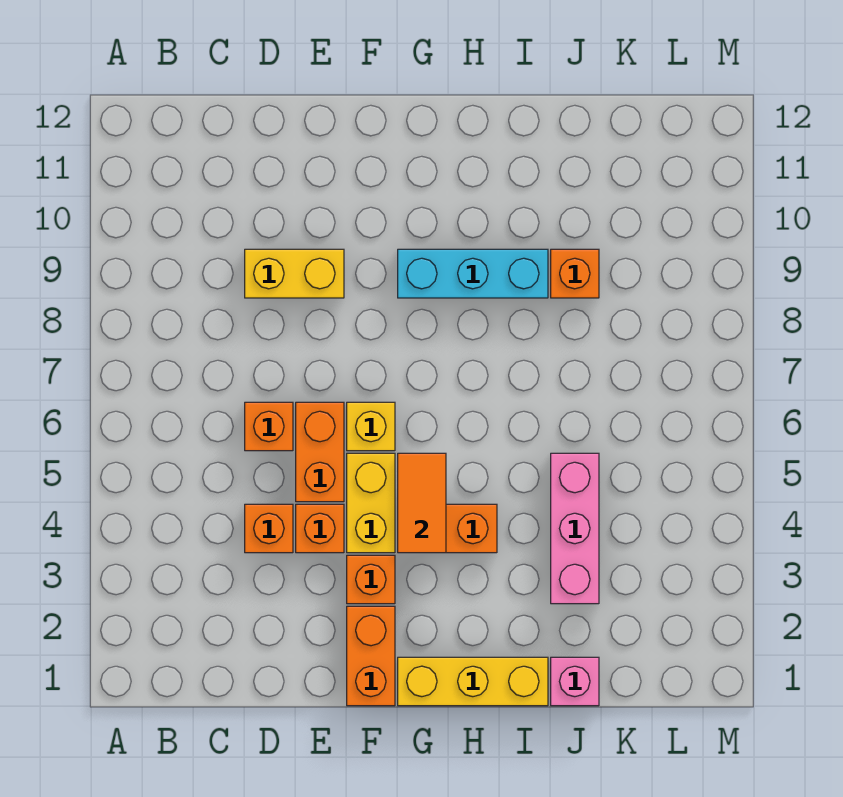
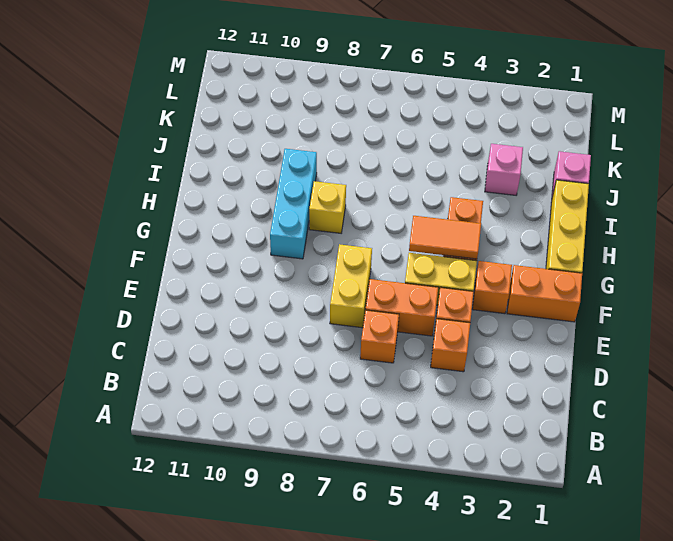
yellow brick D9:E9 level 1 -> yellow brick E7:F7 level 1
yellow brick F6 level 1 -> yellow brick H8 level 1
pink brick J3:J5 level 1 -> pink brick J3 level 1
orange brick J9 level 1 -> none

